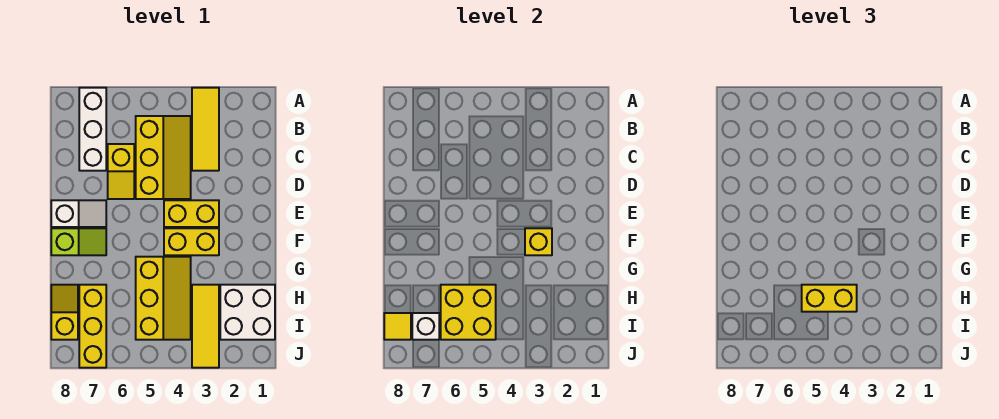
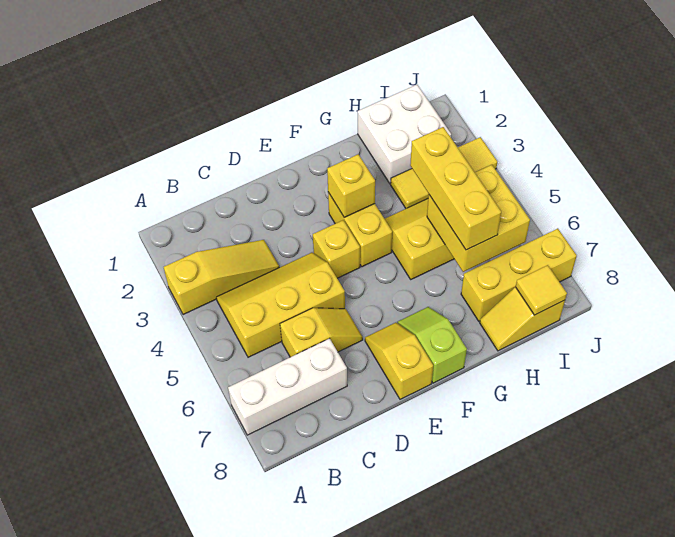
yellow tile A3:C3 level 1 -> yellow slope A3:C3 level 1 top A
yellow brick E3:E4 level 1 -> yellow brick E4 level 1
white slope E7:E8 level 1 top 8 -> yellow slope E7:E8 level 1 top 8
yellow brick H4:H5 level 3 -> yellow brick H4:H6 level 3
white brick I7 level 2 -> none

